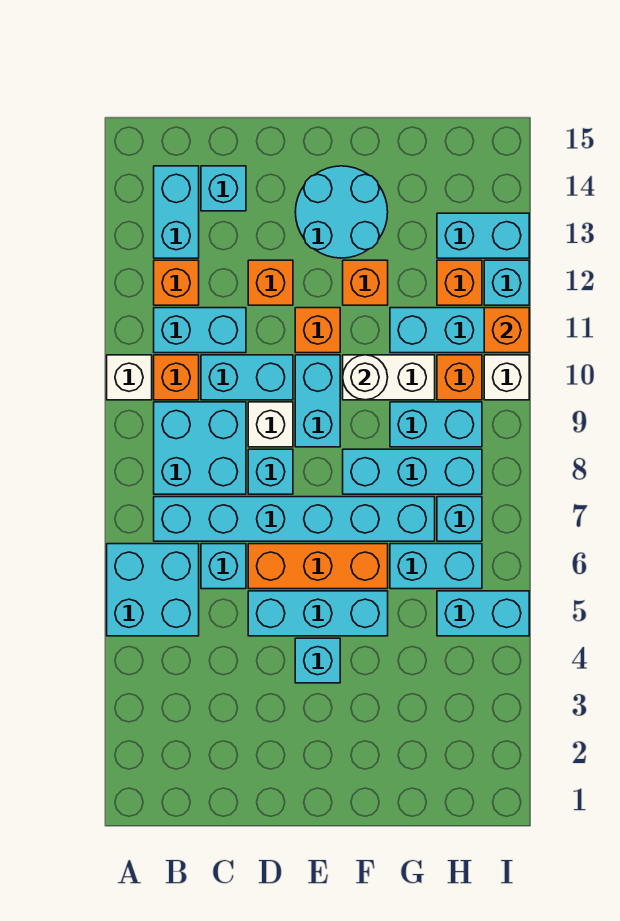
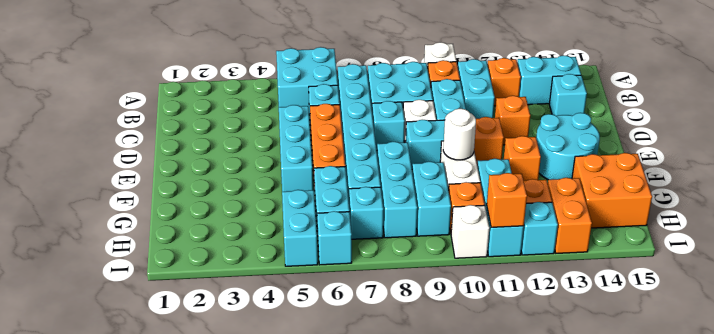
cyan brick E4 level 1 -> cyan brick I6 level 1
none -> orange brick G14:H15 level 1
cyan brick H13:I13 level 1 -> orange brick H13:I13 level 1

